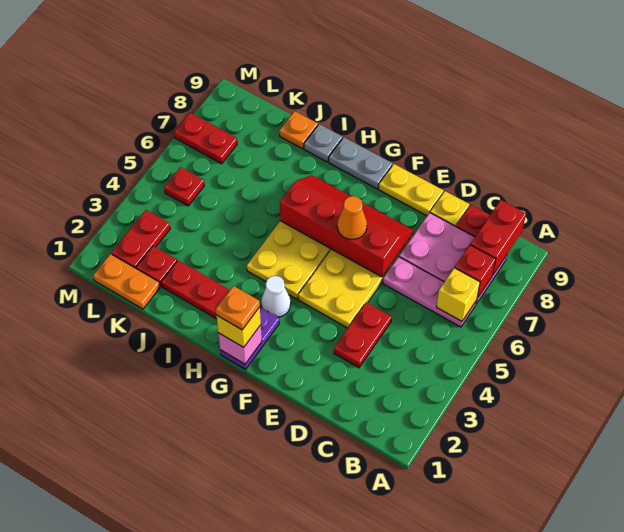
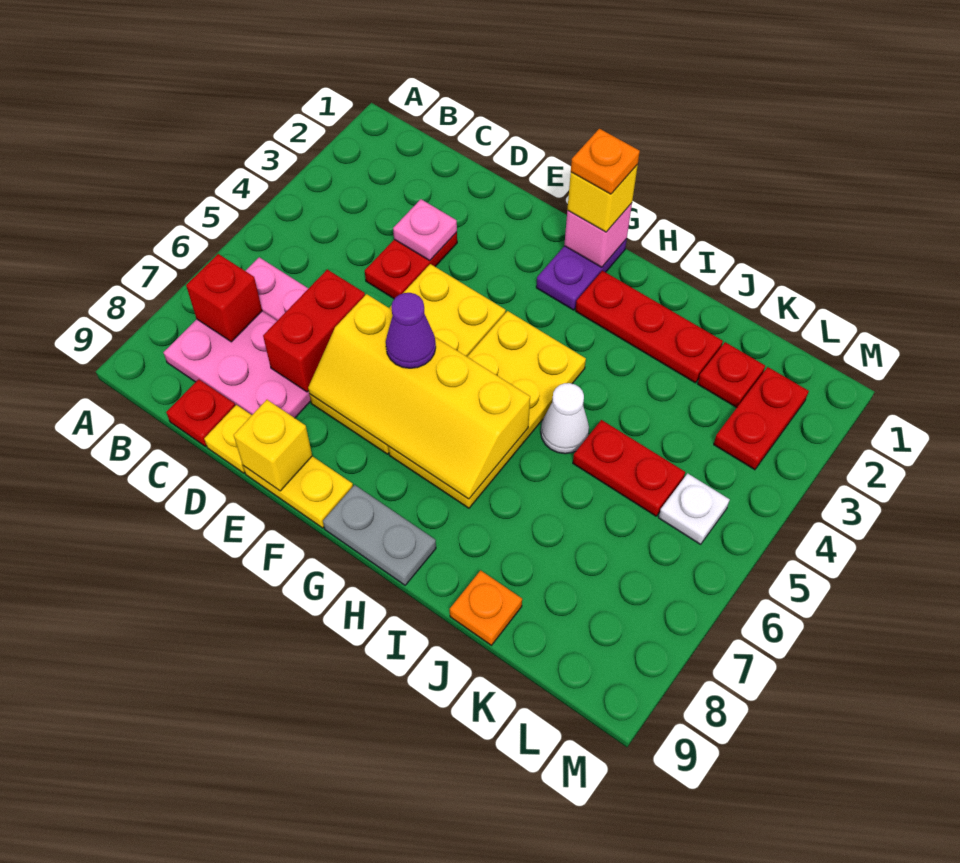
yellow brick B6 level 2 -> yellow brick E9 level 2
red brick B8:B9 level 2 -> red brick D6:D7 level 2
none -> pink plate D3 level 2
red slope E6:H7 level 2 top 6 -> yellow slope E6:H7 level 2 top 6
orange cone F6 level 3 -> purple cone F6 level 3
white cone G3 level 1 -> white cone I5 level 1
grey plate I9 level 1 -> none
orange plate K1:L1 level 1 -> none
red plate L5 level 1 -> white plate L5 level 1
red plate L7:M7 level 1 -> red plate J5:K5 level 1

